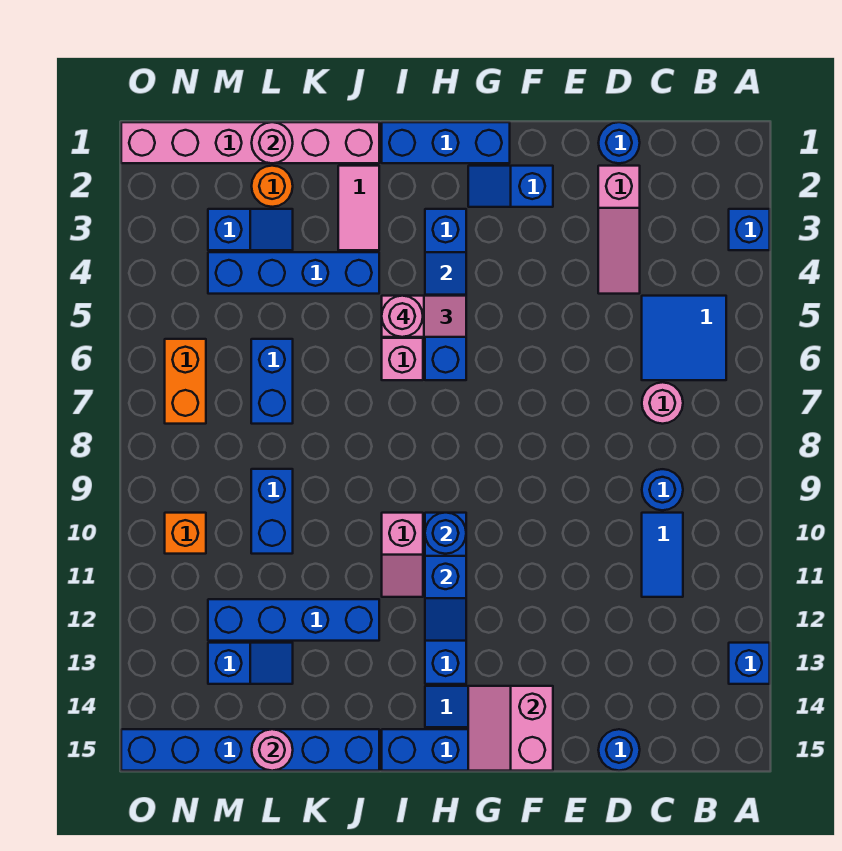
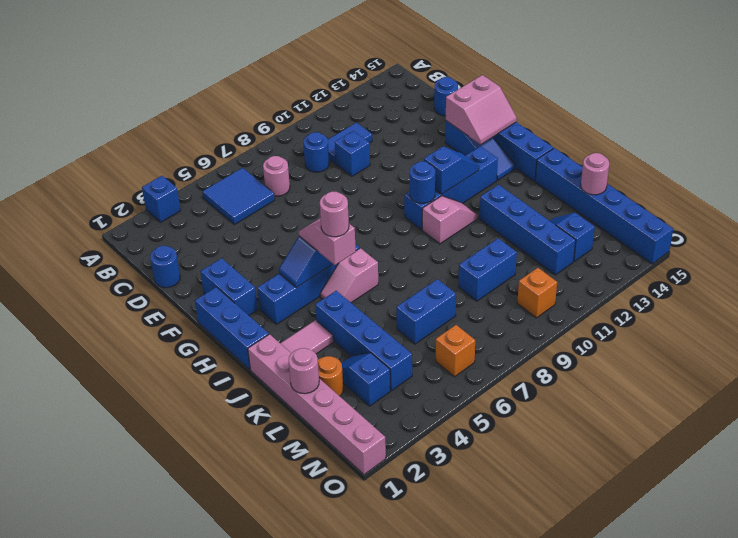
blue brick A13 level 1 -> blue brick D10 level 1
pink slope D2:D4 level 1 top 2 -> none
blue slope F2:G2 level 1 top F -> blue brick F2:G2 level 1
orange brick N6:N7 level 1 -> orange brick N6 level 1

